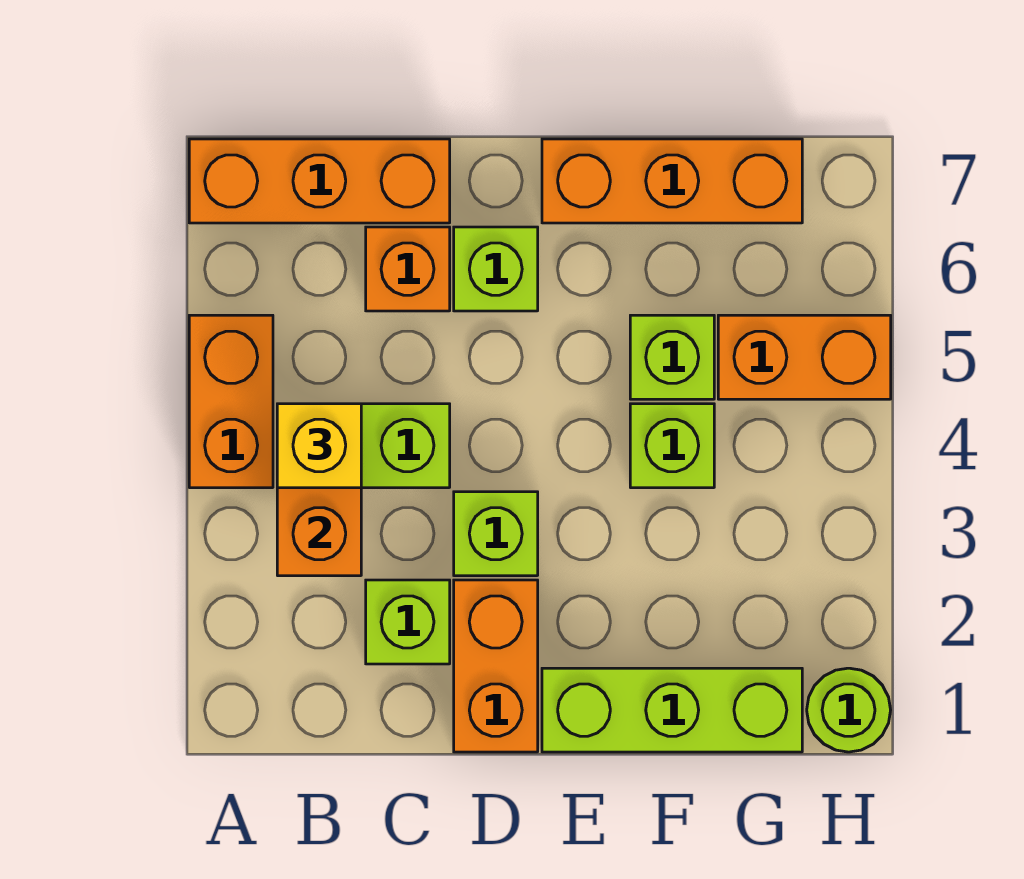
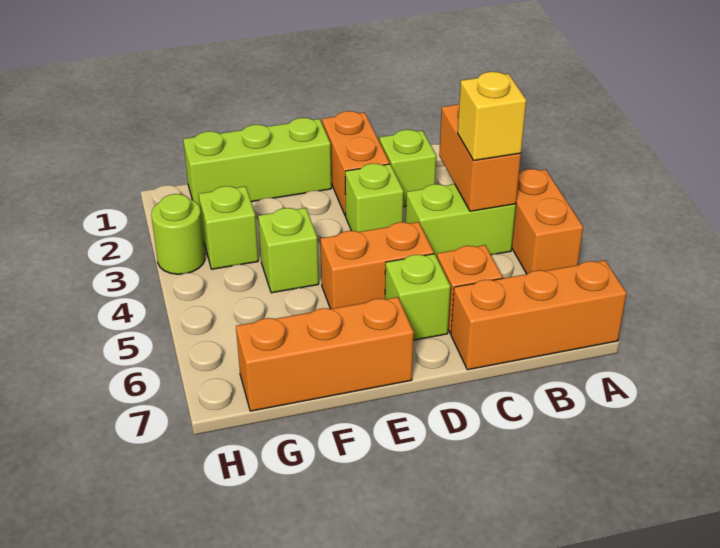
lime brick F5 level 1 -> lime brick G3 level 1
orange brick G5:H5 level 1 -> orange brick D5:E5 level 1
lime round brick H1 level 1 -> lime round brick H3 level 1

